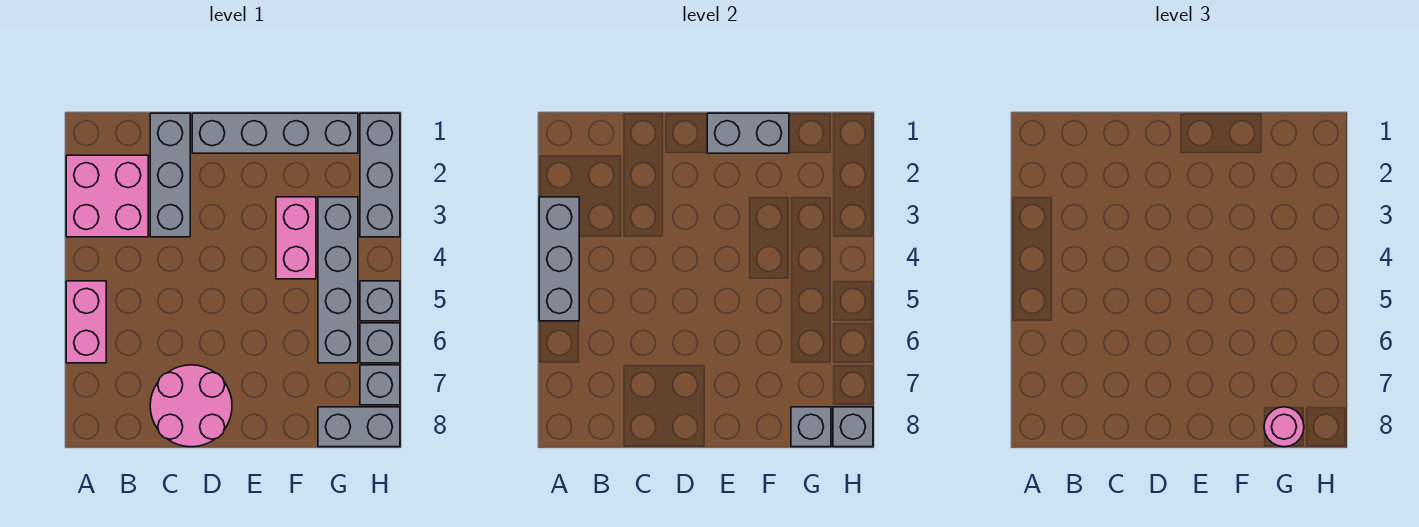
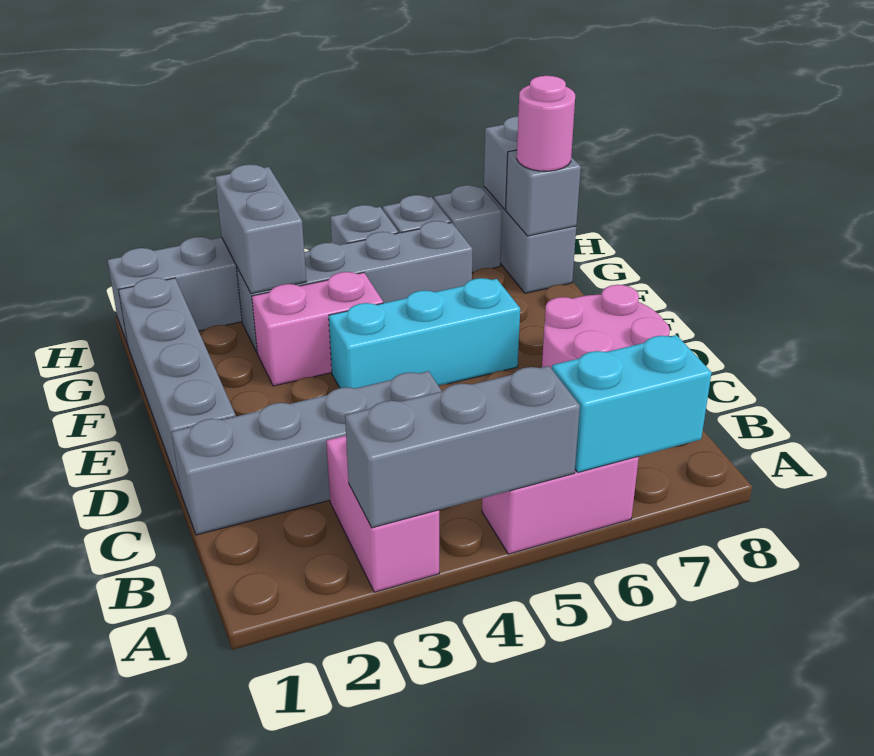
pink brick A2:B3 level 1 -> pink brick A3:B3 level 1
none -> cyan brick A6:A7 level 2
grey brick C1:C3 level 1 -> grey brick C1:C4 level 1
grey brick E1:F1 level 2 -> grey brick G3:H3 level 2
none -> cyan brick E4:E6 level 1

